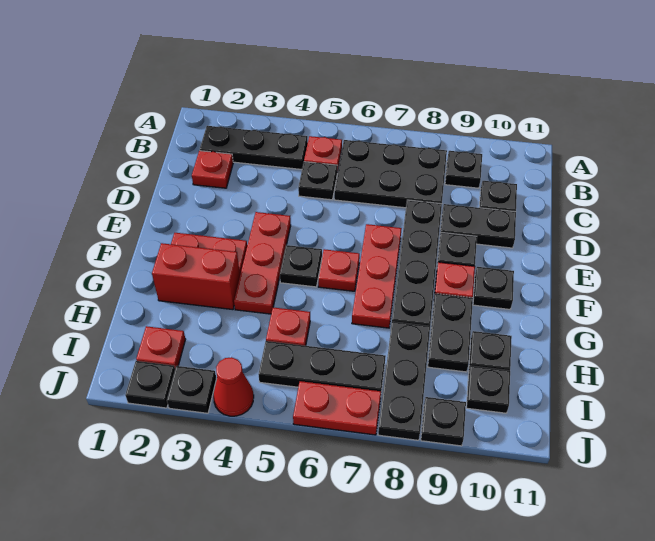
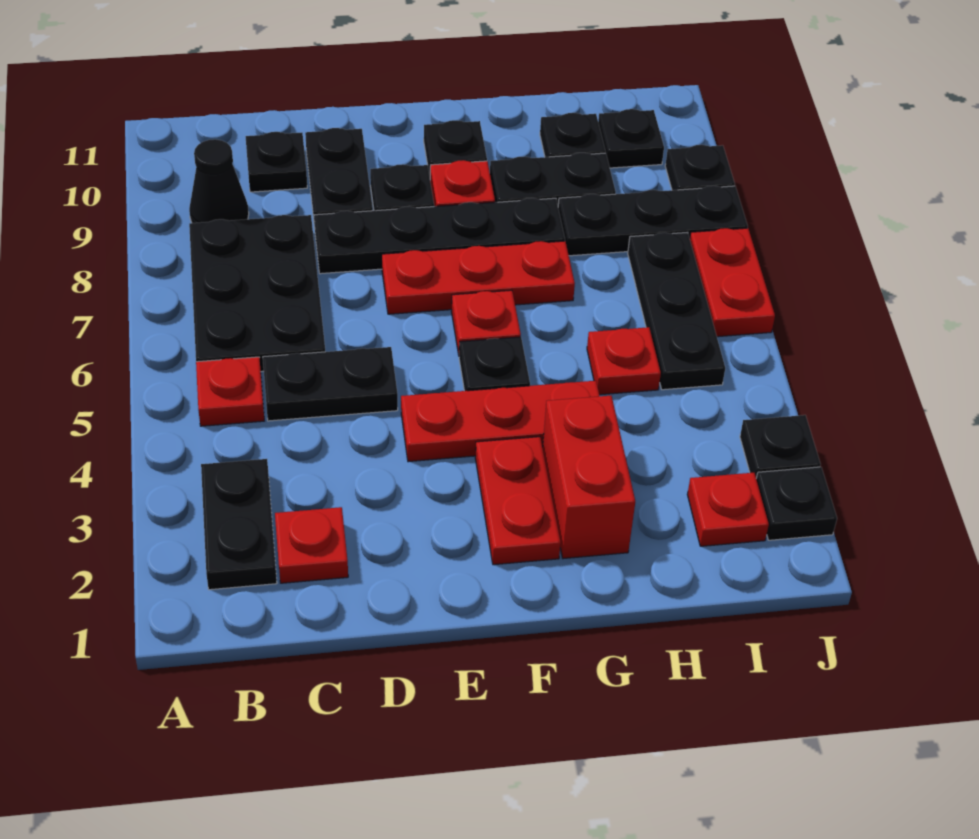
black plate B2:B4 level 1 -> black plate B2:B3 level 1
black plate B9 level 1 -> black cone B9 level 1
black plate C5 level 1 -> black plate C5:D5 level 1
red cone J4 level 1 -> none

